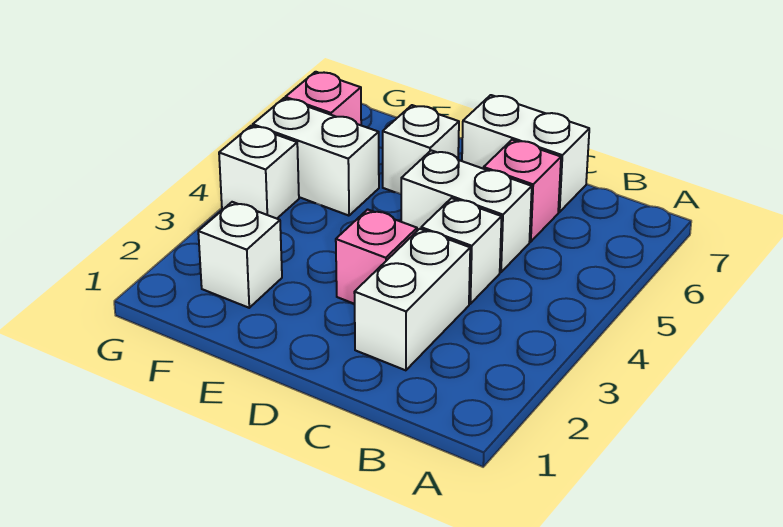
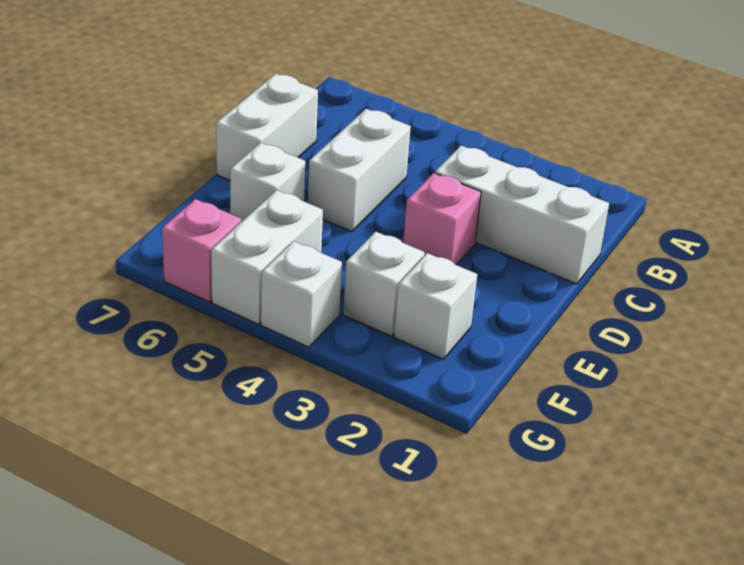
white brick C2:C3 level 1 -> white brick C1:C3 level 1
white brick C4 level 1 -> white brick F3 level 1
pink brick C6 level 1 -> none

